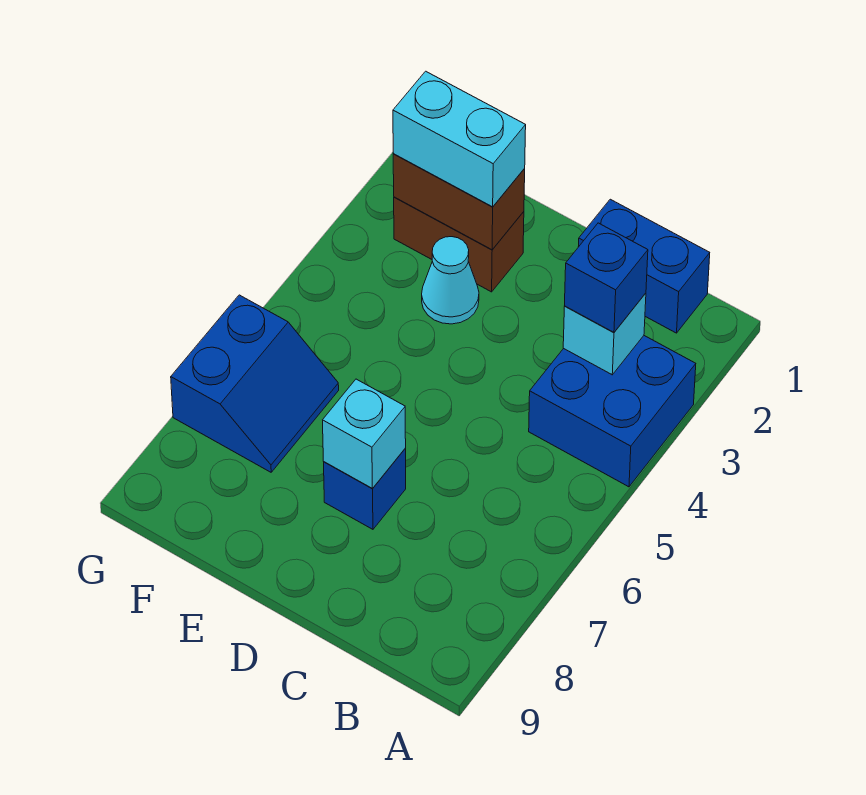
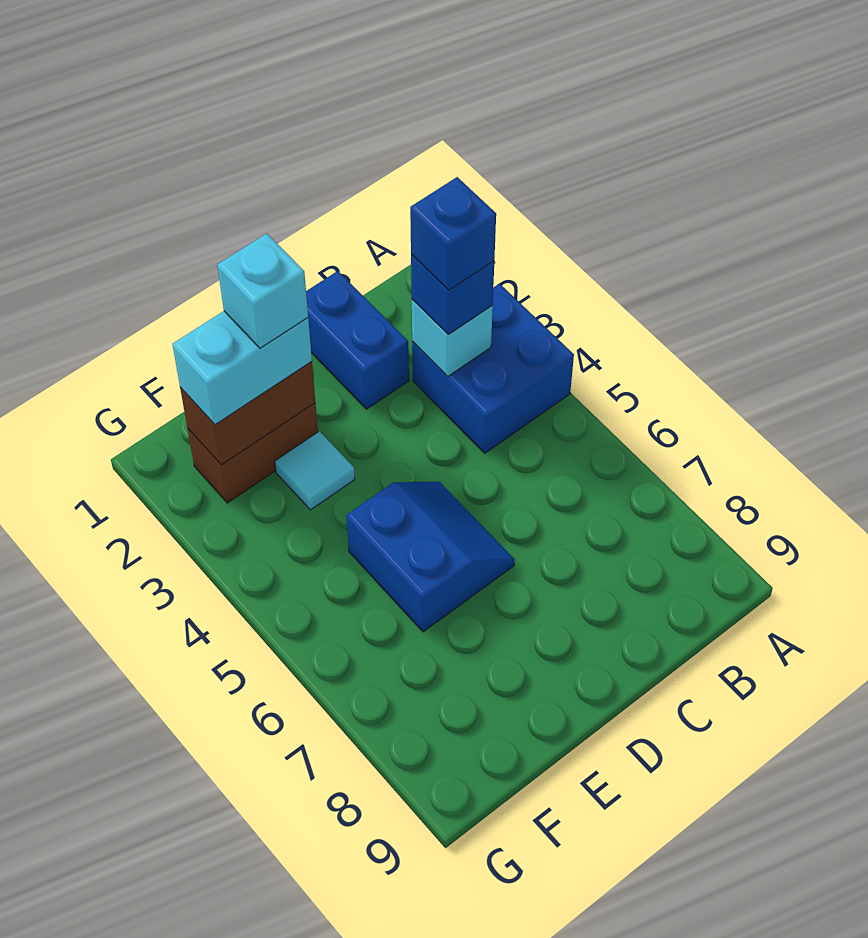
blue brick B1:C1 level 1 -> blue brick C1:C2 level 1
blue brick D7 level 1 -> blue brick B3 level 4
cyan brick D7 level 2 -> cyan brick E2 level 4
cyan cone E3 level 1 -> cyan tile E3 level 1
blue slope F6:G7 level 1 top G -> blue slope D5:E6 level 1 top E

